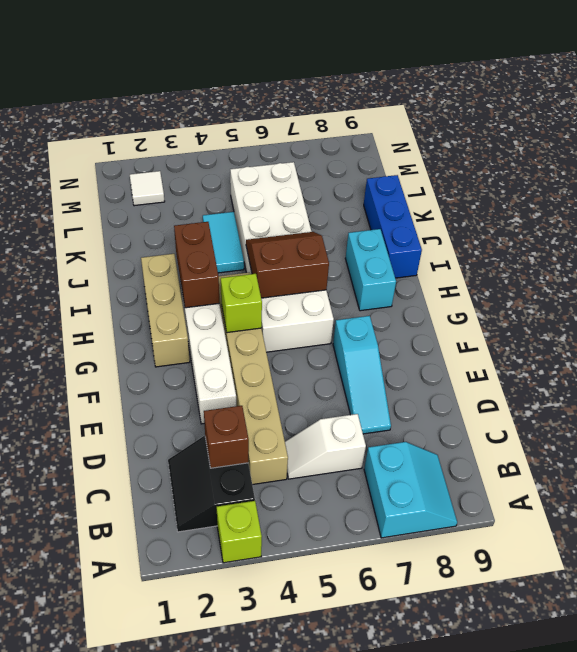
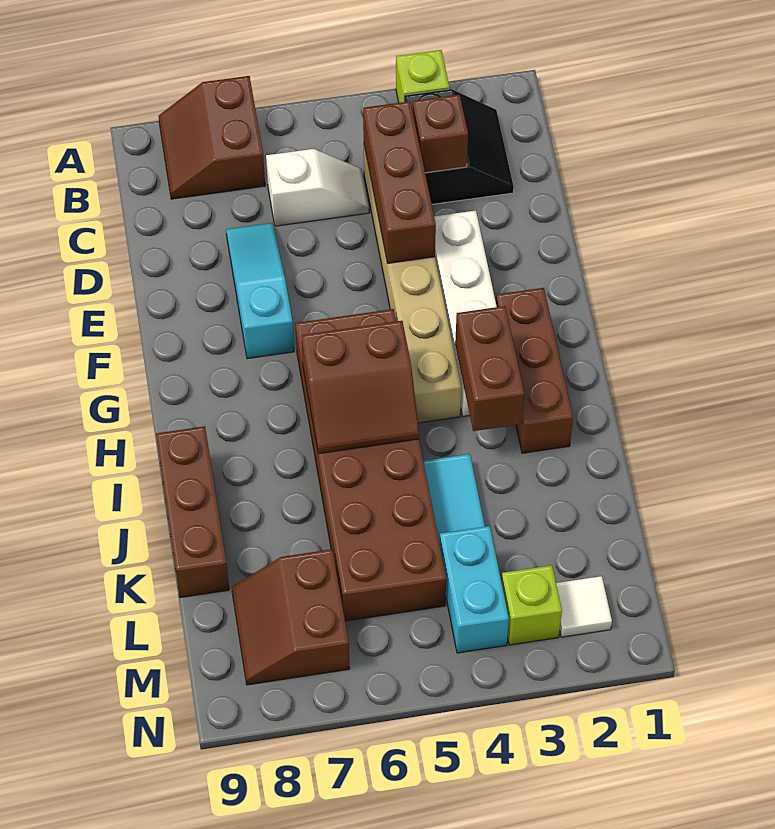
cyan slope A7:B8 level 1 top 7 -> brown slope A7:B8 level 1 top 7
none -> brown brick C4:E4 level 2
tan brick G2:I2 level 1 -> brown brick G2:I2 level 1
lime brick G4 level 2 -> lime brick M3 level 1
white brick G5:L6 level 1 -> brown brick G5:L6 level 1
cyan brick H8:I8 level 1 -> cyan brick L4:M4 level 1
blue brick I9:K9 level 1 -> brown brick I9:K9 level 1
none -> brown slope L7:M8 level 1 top 7

